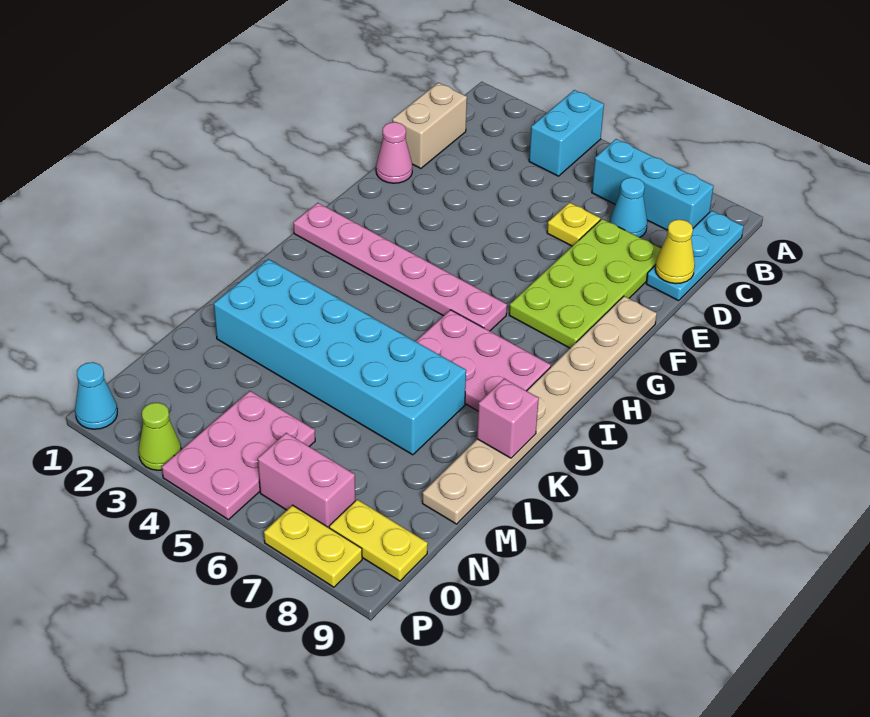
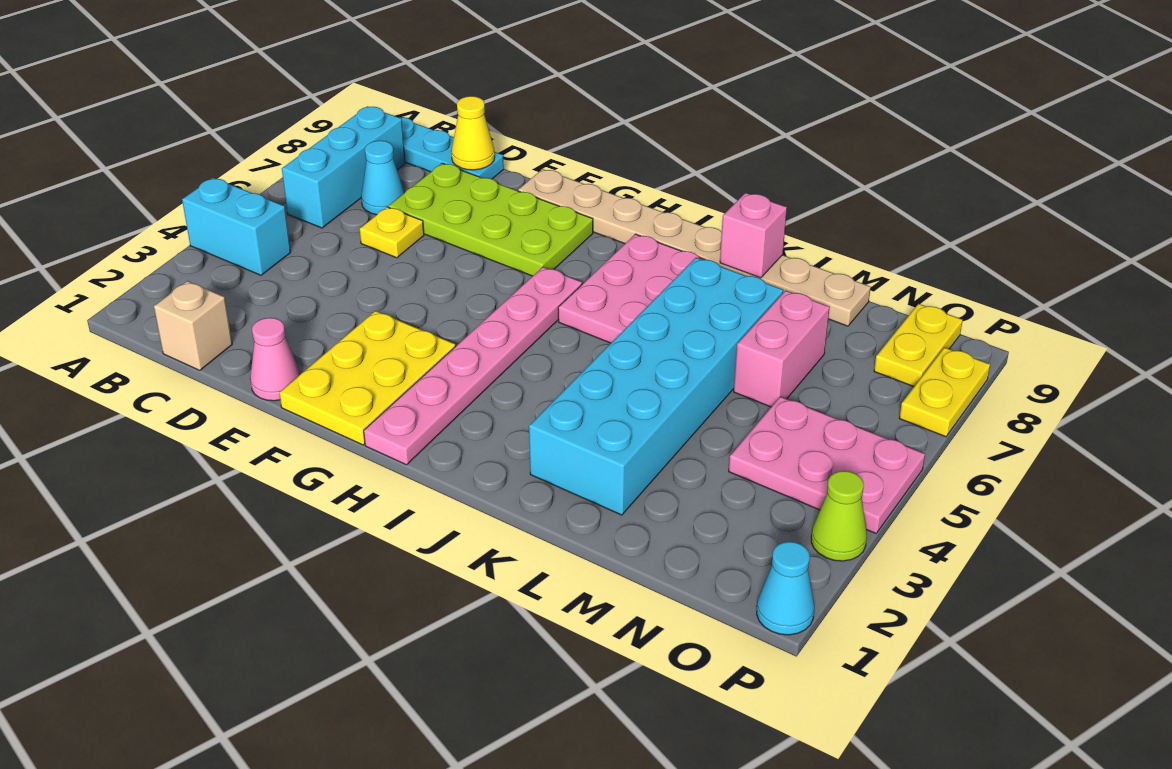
tan brick C1:D1 level 1 -> tan brick C1 level 1
none -> yellow plate F1:G3 level 1
pink brick O6:O7 level 1 -> pink brick M6:M7 level 1

